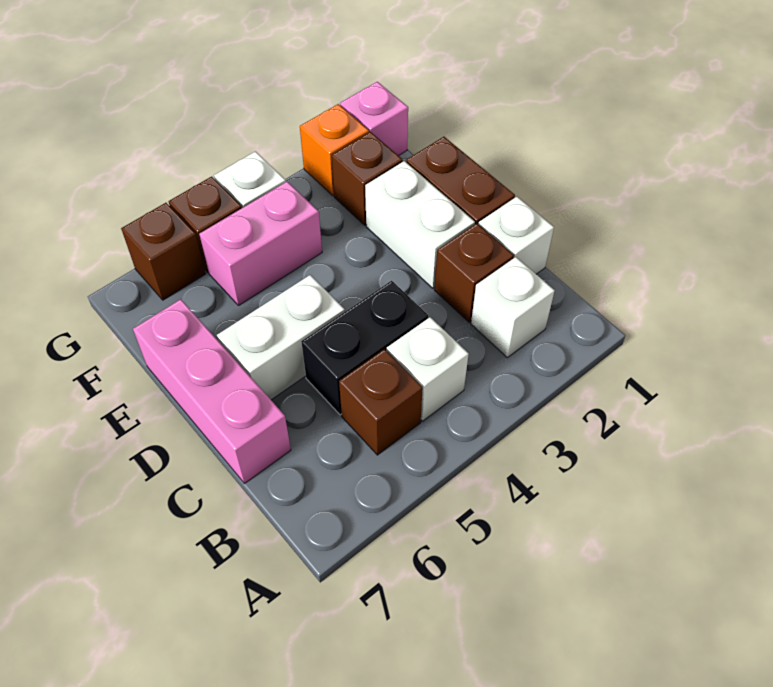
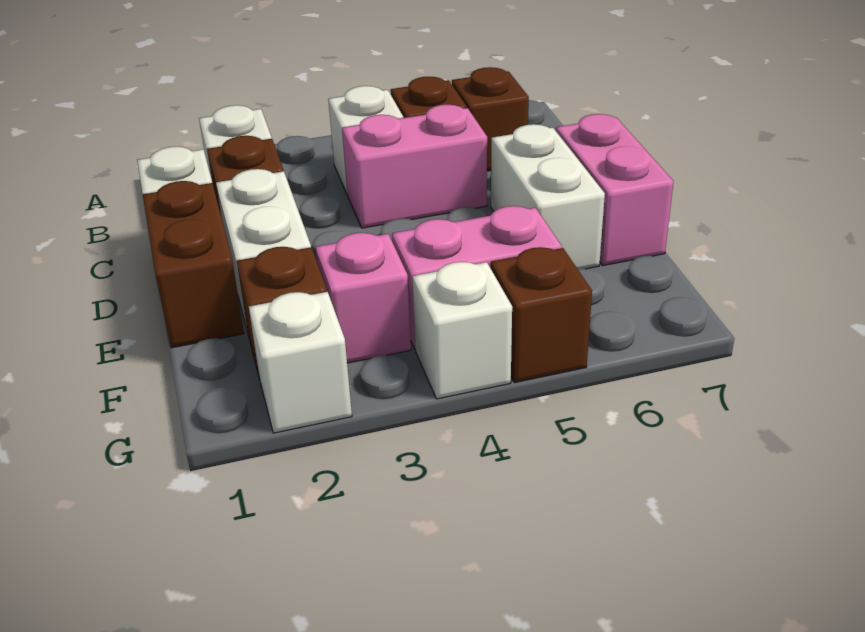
black brick C4:C5 level 1 -> pink brick C4:C5 level 1
pink brick C7:E7 level 1 -> pink brick D7:E7 level 1
white brick D5:D6 level 1 -> white brick D6:E6 level 1
pink brick G1 level 1 -> pink brick F3 level 1
orange brick G2 level 1 -> white brick G2 level 1
brown brick G6 level 1 -> brown brick B6 level 1

